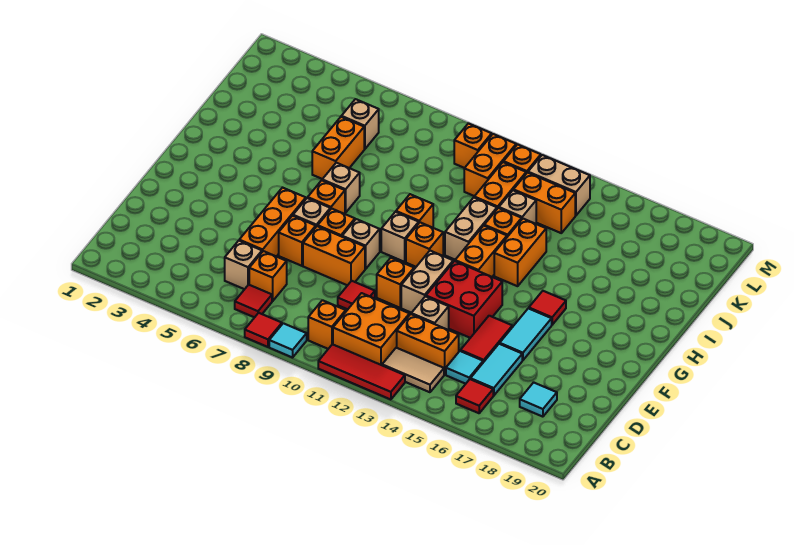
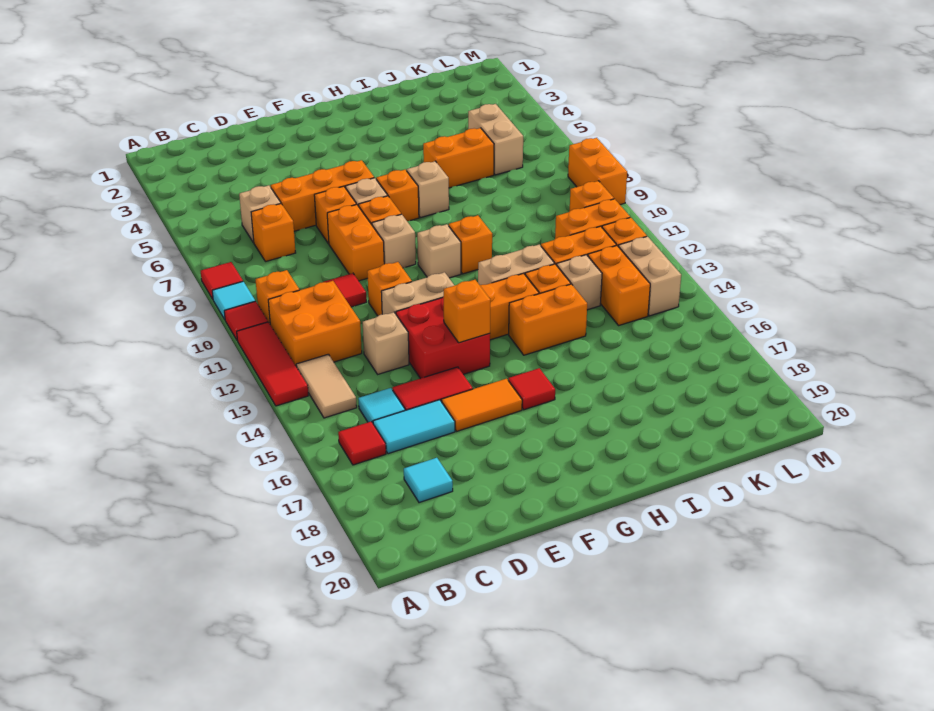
red tile B7 level 1 -> red tile A10 level 1
orange brick C13:C14 level 1 -> orange brick M8:M9 level 1
cyan tile E16:F16 level 1 -> orange tile E16:F16 level 1
orange brick G11 level 1 -> orange brick F14 level 2
tan brick K6 level 1 -> tan brick K5:K6 level 1

